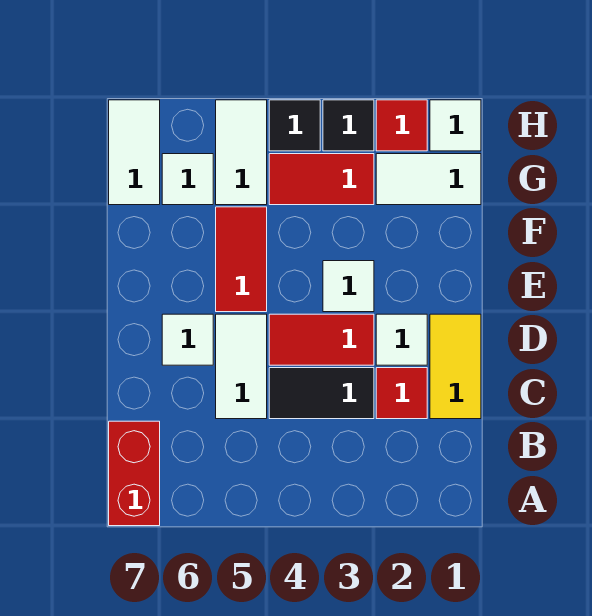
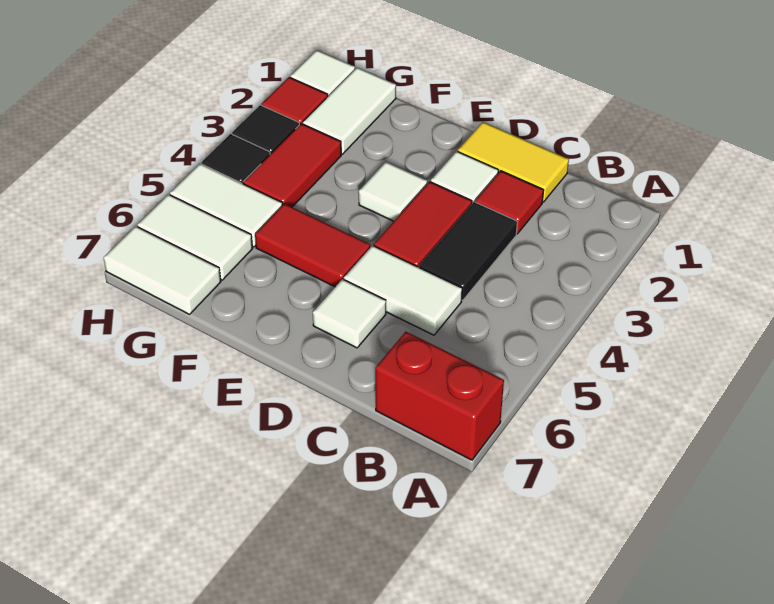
white tile G6 level 1 -> white tile G6:H6 level 1

